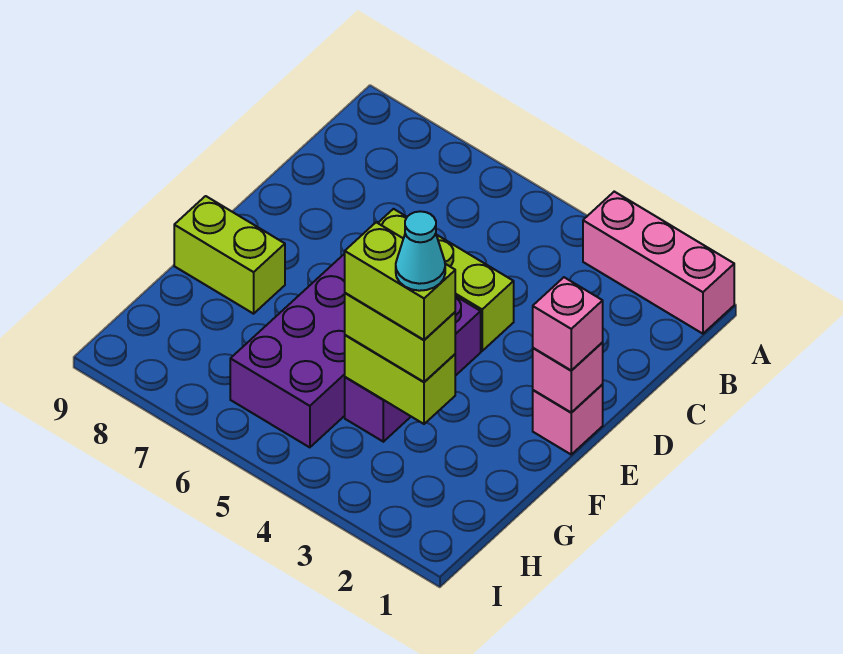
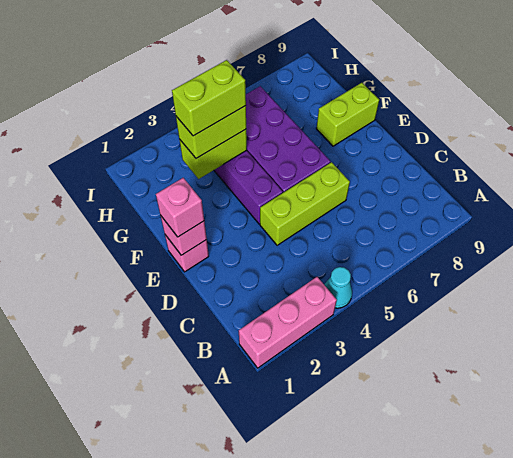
cyan cone G3 level 5 -> cyan cone A4 level 1

